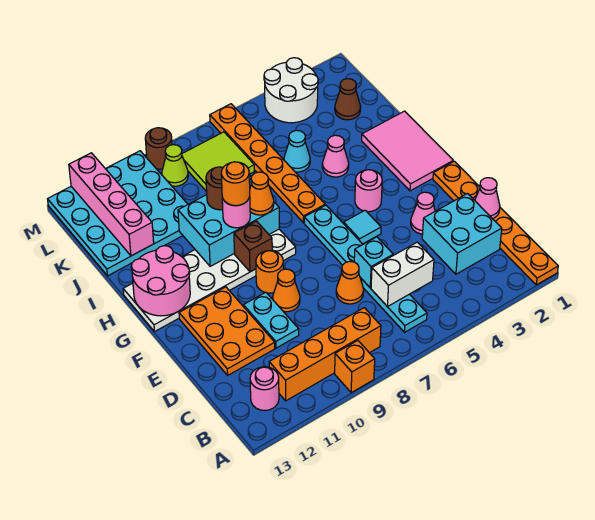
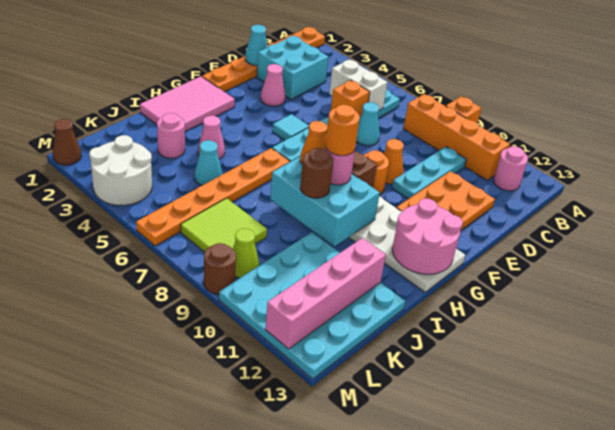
pink cone D1 level 2 -> cyan cone D1 level 2
cyan brick D6 level 2 -> orange brick D6 level 2
orange cone D7 level 1 -> cyan cone D7 level 1
cyan plate D10:E10 level 1 -> cyan plate C10:E10 level 1
pink round brick G4 level 1 -> pink round brick J3 level 1
brown cone K2 level 1 -> brown cone M1 level 1

